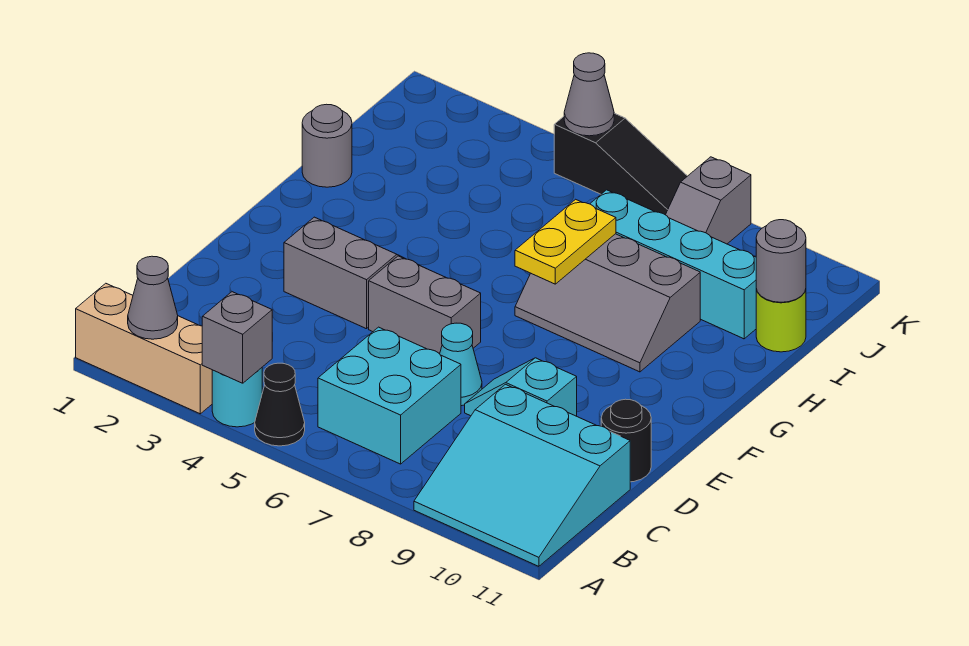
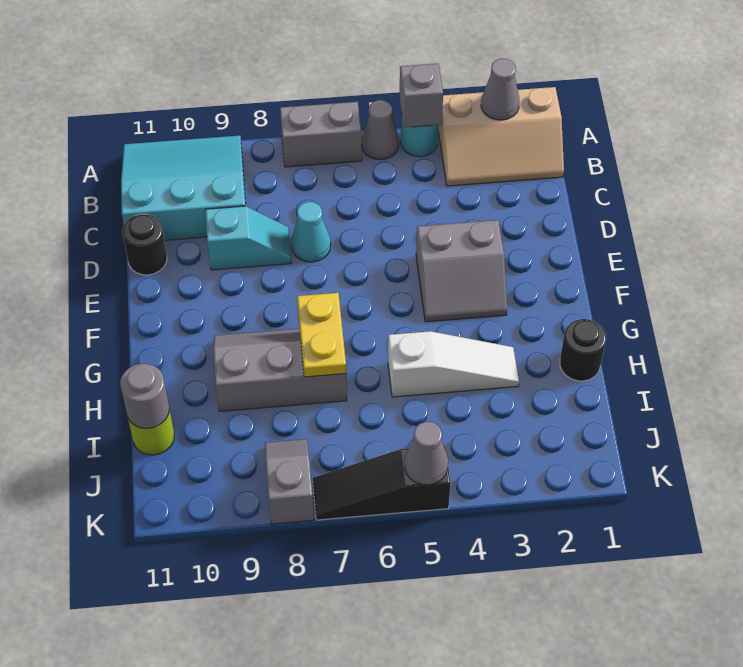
black cone A5 level 1 -> grey cone A5 level 1
cyan brick B6:C7 level 1 -> none
grey brick E5:E6 level 1 -> grey brick A6:A7 level 1
grey round brick H1 level 1 -> black round brick H1 level 1
none -> white slope H3:H5 level 1 top 5
cyan brick I7:I10 level 1 -> none

